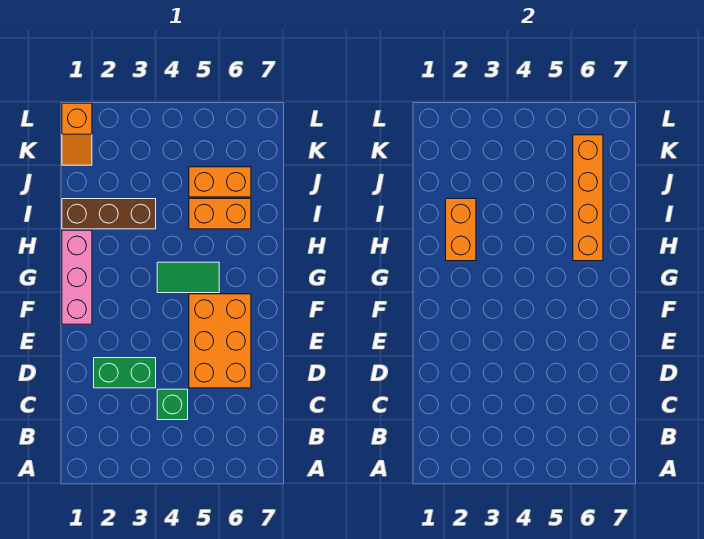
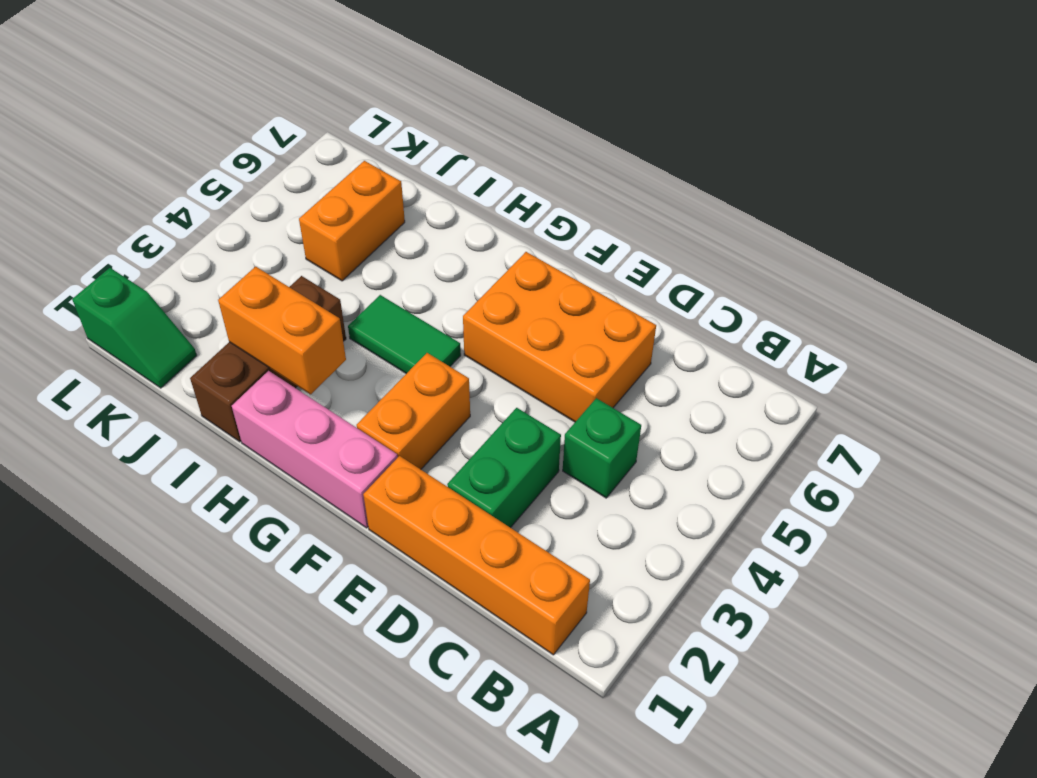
green tile G4:G5 level 1 -> green tile G4:H4 level 1
orange brick H6:K6 level 2 -> orange brick B1:E1 level 1
orange brick I5:I6 level 1 -> orange brick F2:F3 level 1
orange slope K1:L1 level 1 top L -> green slope K1:L1 level 1 top L

